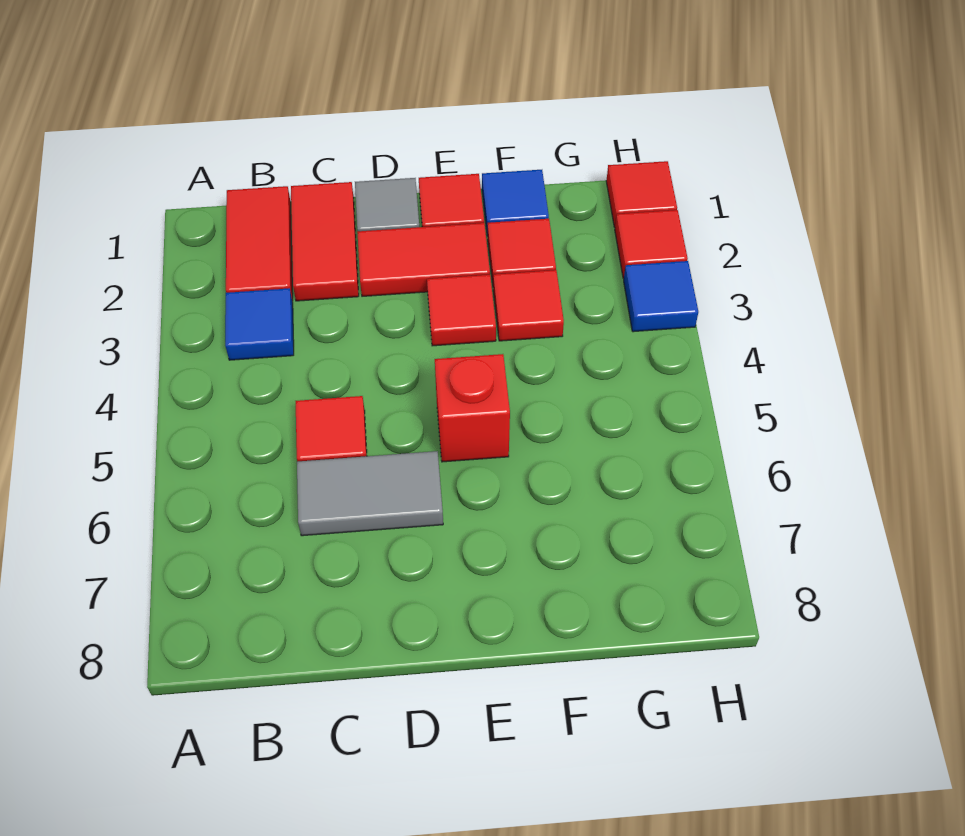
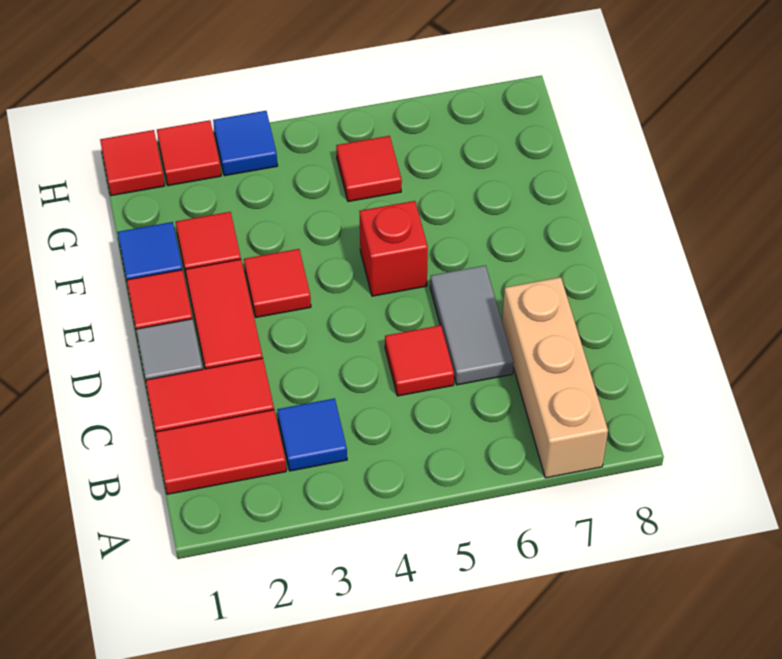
none -> tan brick A7:C7 level 1
red tile F3 level 1 -> red tile G5 level 1

